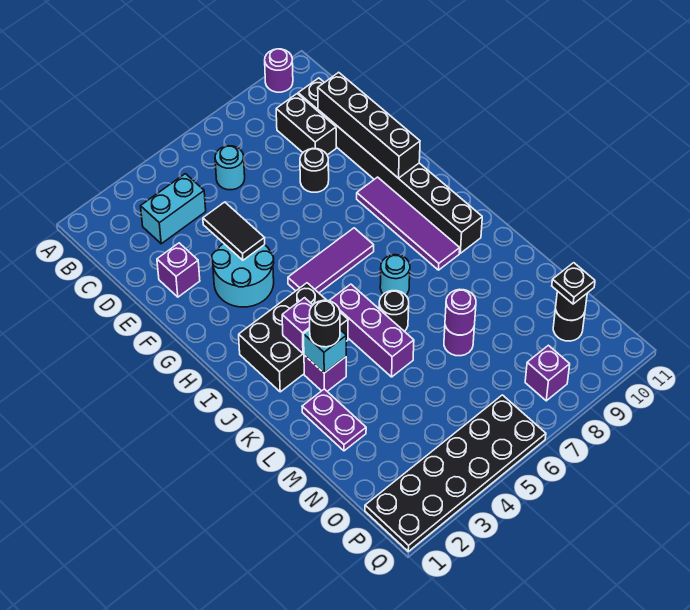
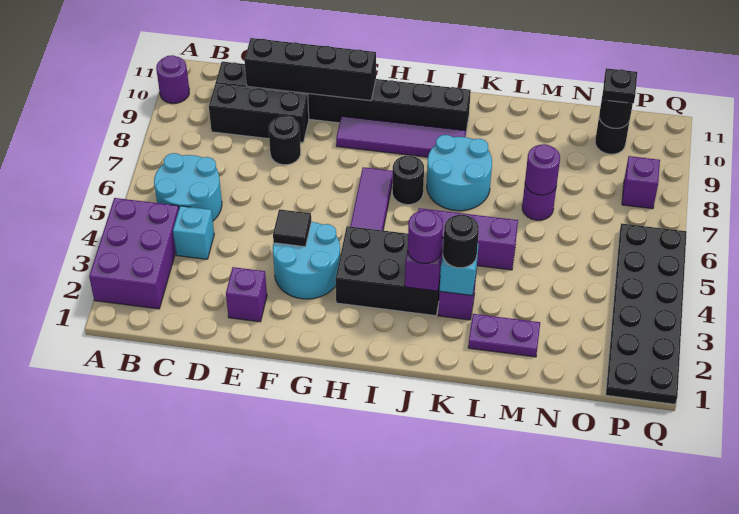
none -> purple brick A2:B4 level 1
cyan brick C3:C4 level 1 -> cyan brick C4 level 1
cyan round brick C6 level 1 -> cyan round brick B5:C6 level 1
black brick C9:D9 level 1 -> black brick C9:E9 level 1
black tile E4:F4 level 2 -> black tile F4 level 2
black brick I2:J4 level 1 -> black brick H3:J4 level 1
none -> purple round brick J3 level 3
cyan round brick J7 level 1 -> cyan round brick J7:K8 level 1
black round brick K6 level 1 -> black round brick I7 level 1

